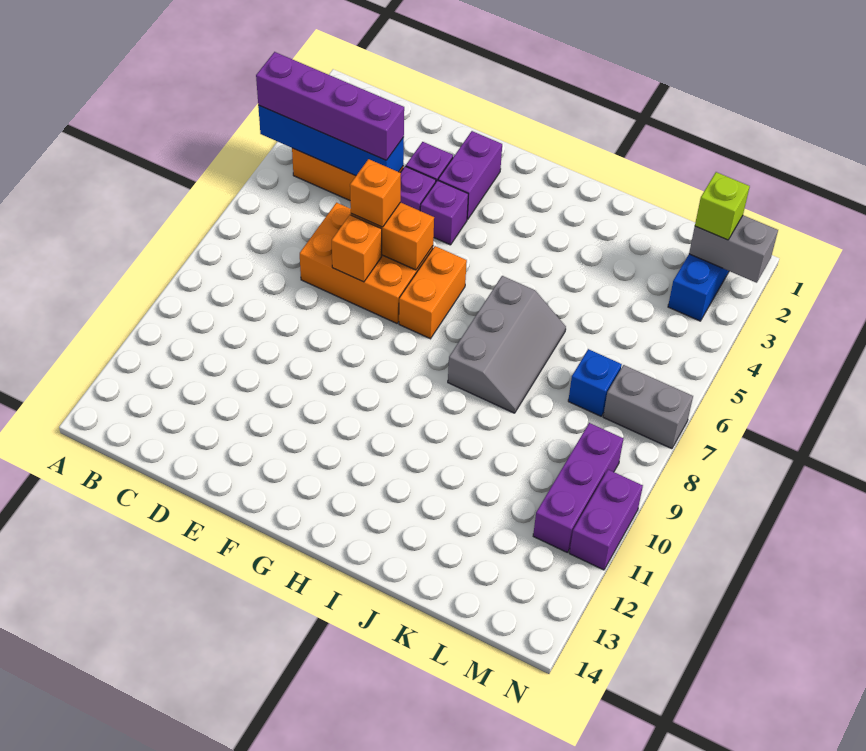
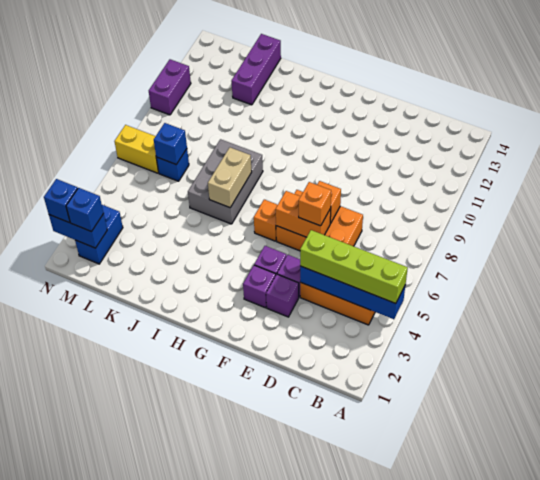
purple brick A4:D4 level 3 -> lime brick A4:D4 level 3
purple brick F2:F3 level 1 -> purple brick F3 level 1
orange brick G6:G7 level 1 -> orange brick G6 level 1
grey slope I6:J8 level 1 top I -> grey brick I6:J8 level 1
none -> tan brick I6:I7 level 2
none -> blue brick L7 level 2
grey brick M2:N2 level 2 -> blue brick M2:N2 level 2
lime brick M2 level 3 -> blue brick M2 level 3
grey brick M7:N7 level 1 -> yellow brick M7:N7 level 1
purple brick M9:M11 level 1 -> purple brick K12:K14 level 1
none -> blue brick N2 level 3

